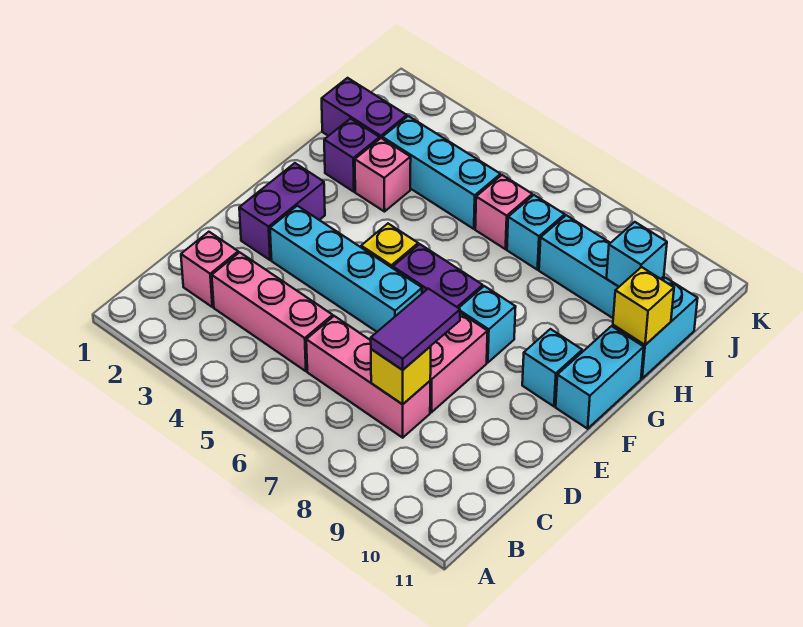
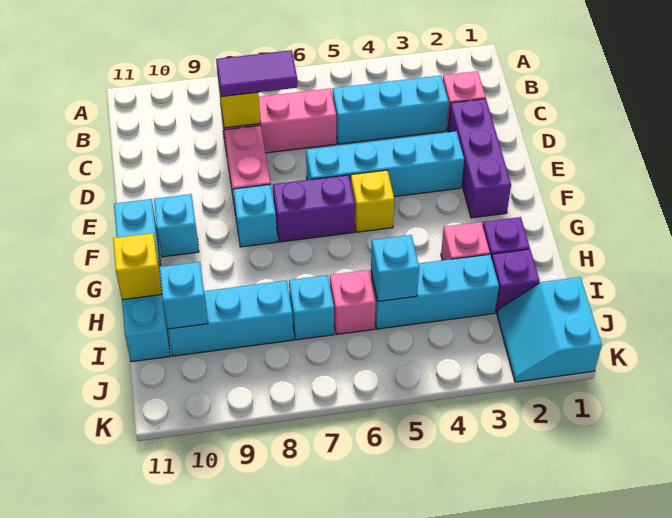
pink brick C3:C5 level 1 -> cyan brick C3:C5 level 1
purple tile C8:D8 level 3 -> purple tile C7:C8 level 3
purple brick E2:F2 level 1 -> purple brick D2:F2 level 1
purple brick I1:I2 level 1 -> purple brick I2 level 1
none -> cyan brick I5 level 2
none -> cyan slope J1:K2 level 1 top 1

